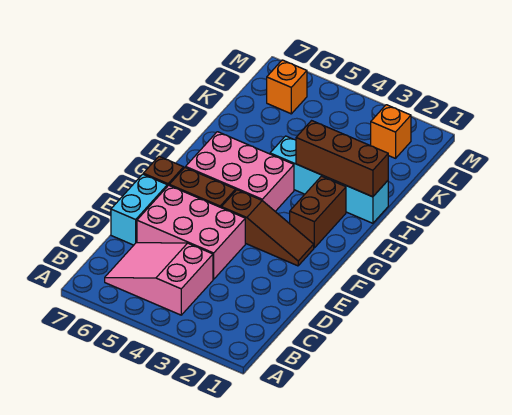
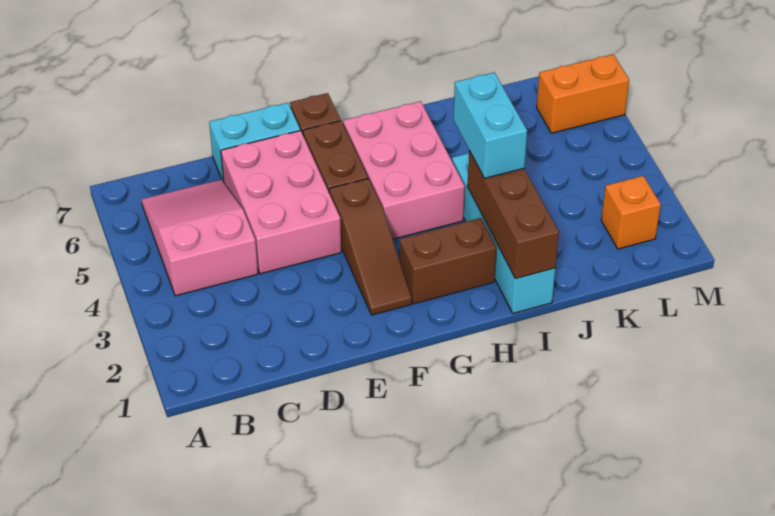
none -> cyan brick I3:I4 level 3
orange brick L6 level 1 -> orange brick L6:M6 level 1

